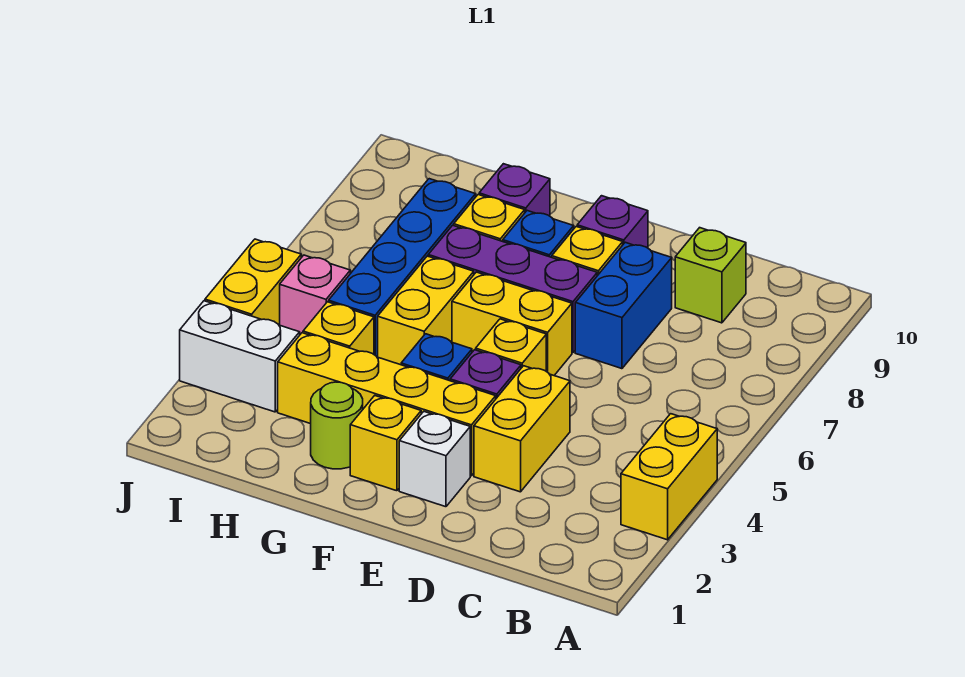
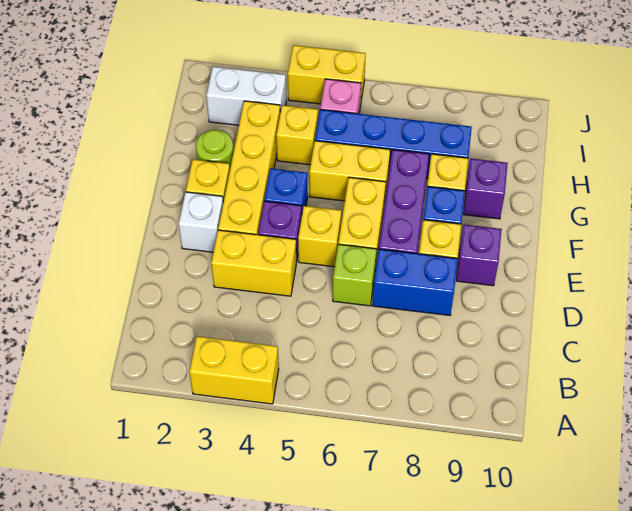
lime brick C9 level 1 -> lime brick D6 level 1
white brick I3:J3 level 1 -> white brick I2:I3 level 1

